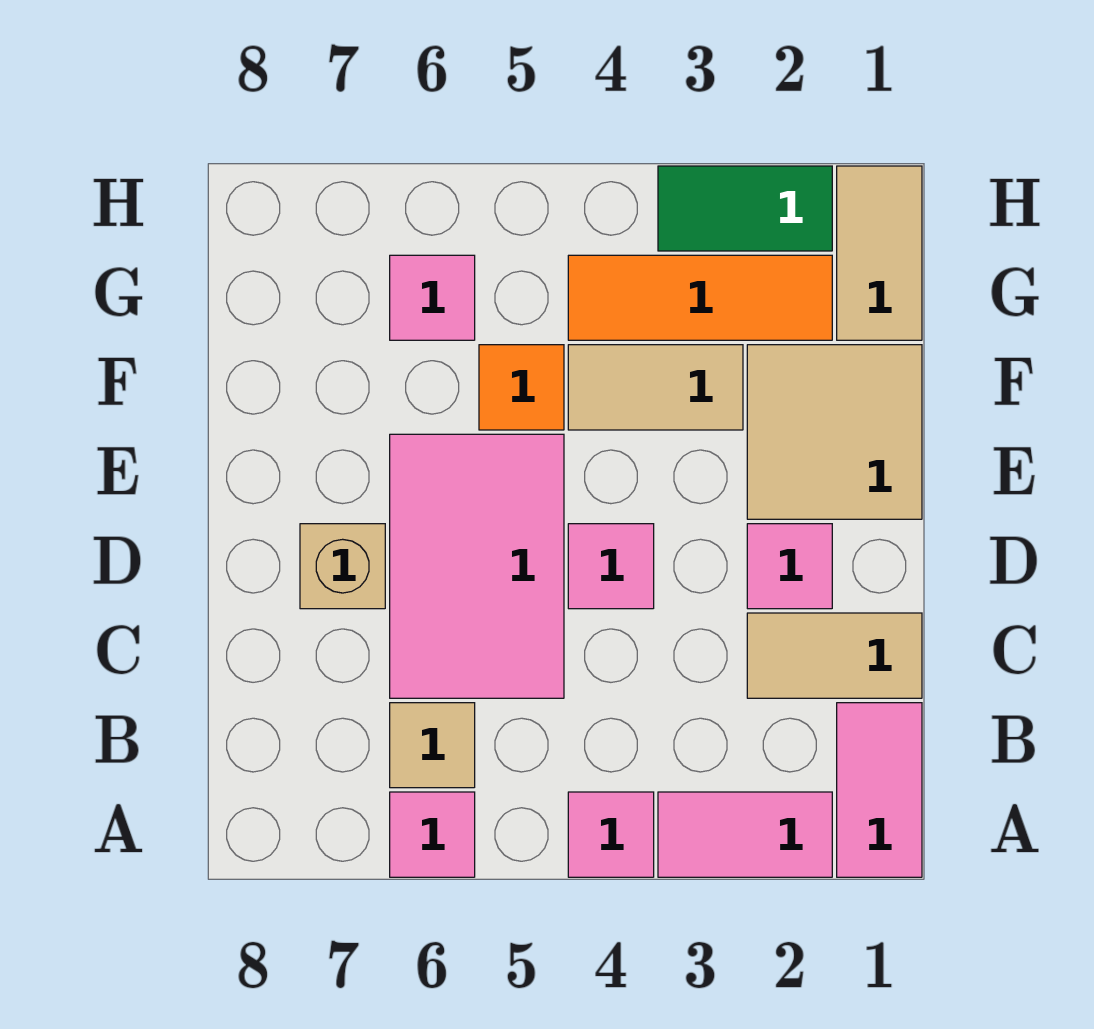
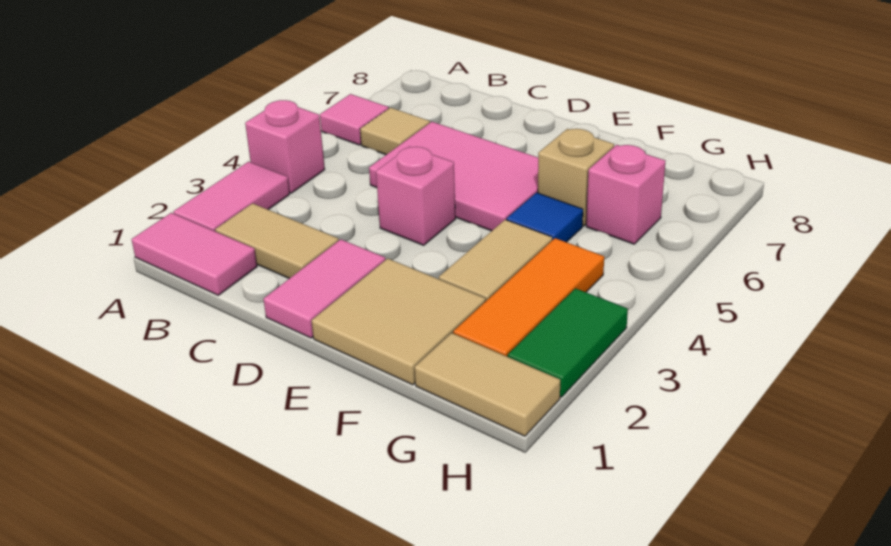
pink tile A4 level 1 -> pink brick A4 level 1
tan tile C1:C2 level 1 -> tan tile B2:C2 level 1
pink tile D2 level 1 -> pink tile D1:D2 level 1
pink tile D4 level 1 -> pink brick D4 level 1
tan brick D7 level 1 -> tan brick F6 level 1
orange tile F5 level 1 -> blue tile F5 level 1
pink tile G6 level 1 -> pink brick G6 level 1

